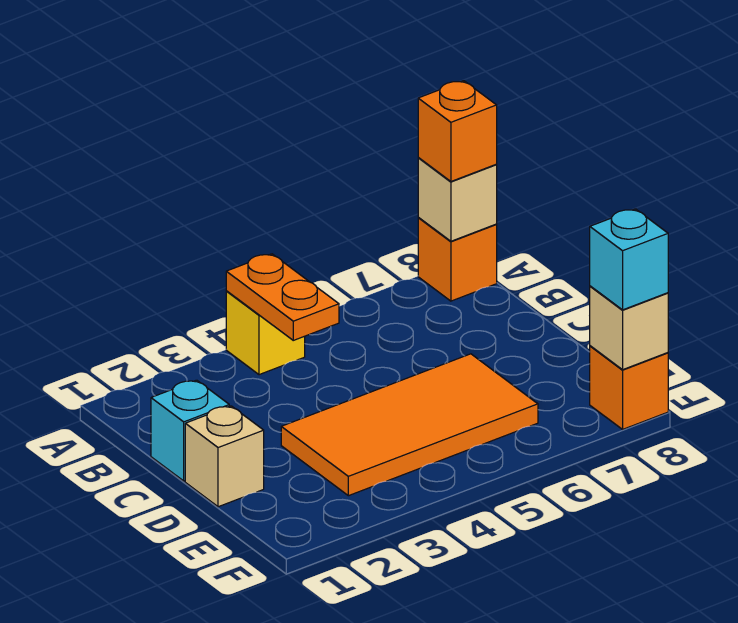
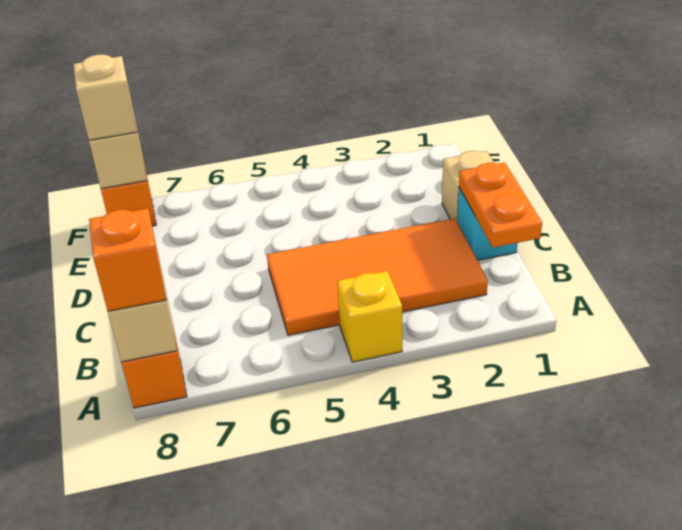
orange plate A4:B4 level 2 -> orange plate B1:C1 level 2
orange tile D3:E6 level 1 -> orange tile B2:C5 level 1
cyan brick F8 level 3 -> tan brick F8 level 3

